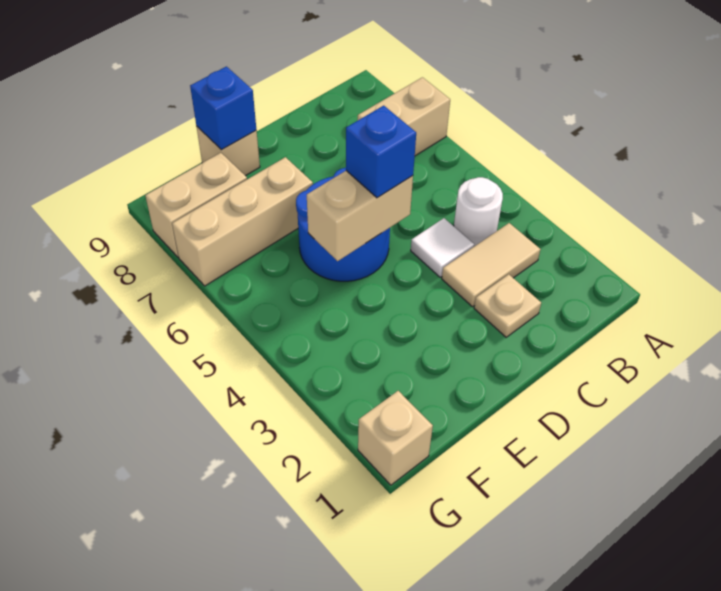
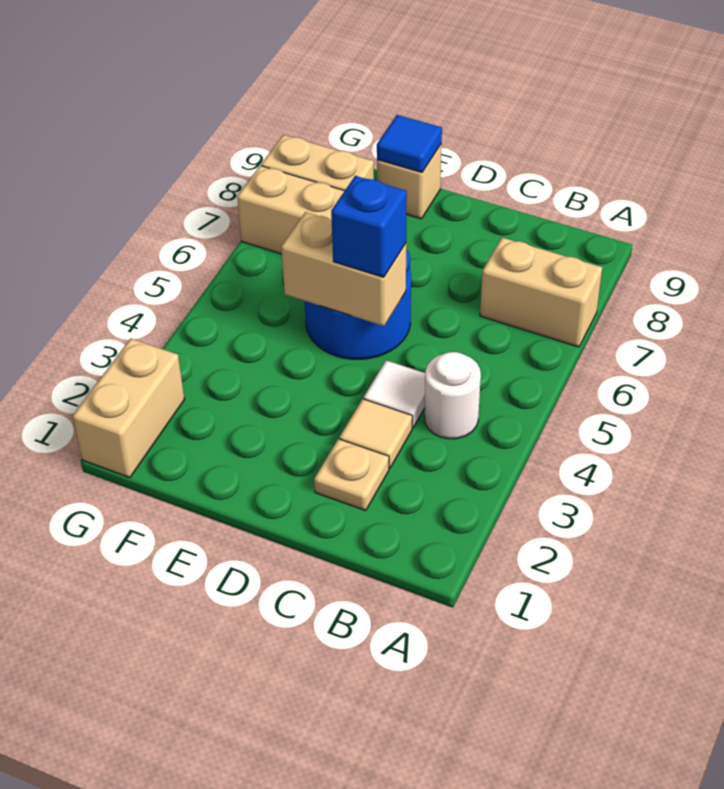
tan tile B3:C3 level 1 -> tan tile C3 level 1
blue brick E9 level 2 -> blue tile E9 level 2
tan brick G1 level 1 -> tan brick G1:G2 level 1

